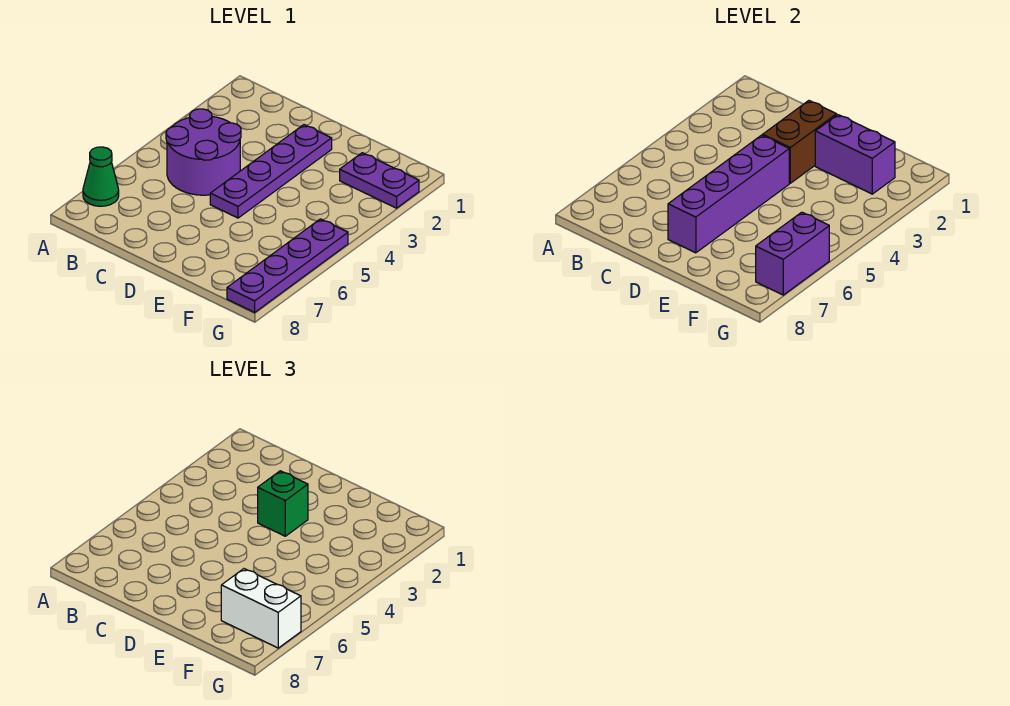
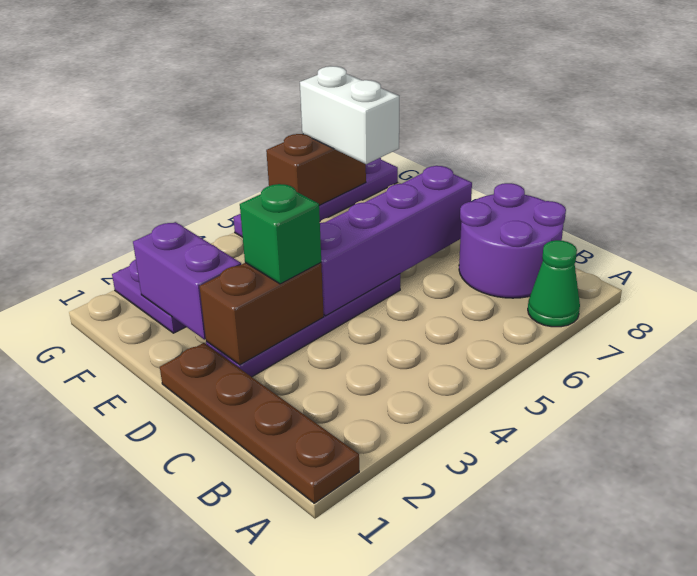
none -> brown plate A1:D1 level 1
purple round brick B4:C5 level 1 -> purple round brick B7:C8 level 1
purple brick G6:G7 level 2 -> brown brick G6:G7 level 2

